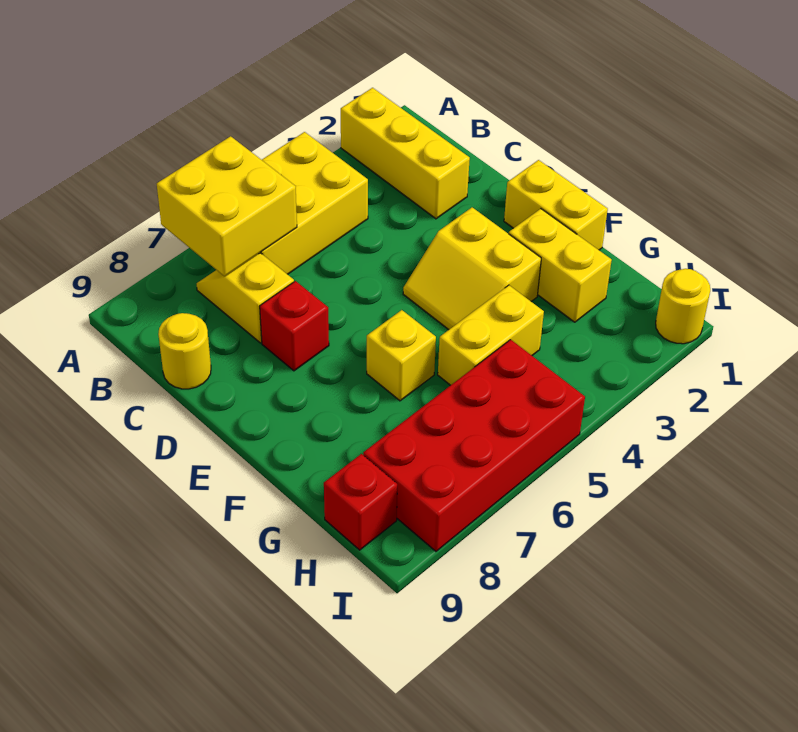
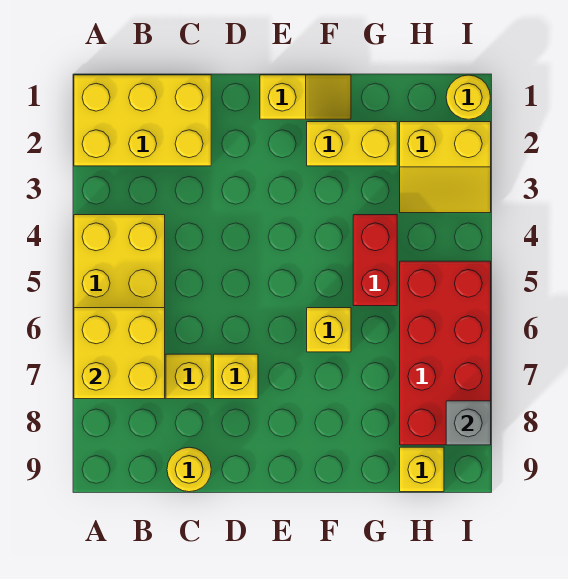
yellow brick A2:C2 level 1 -> yellow brick A1:C2 level 1
red brick D7 level 1 -> yellow brick D7 level 1
yellow brick E1:F1 level 1 -> yellow slope E1:F1 level 1 top E
yellow slope E3:F4 level 1 top 3 -> yellow slope H2:I3 level 1 top 2
yellow brick G4:G5 level 1 -> red brick G4:G5 level 1
red brick H9 level 1 -> yellow brick H9 level 1
none -> grey brick I8 level 2

